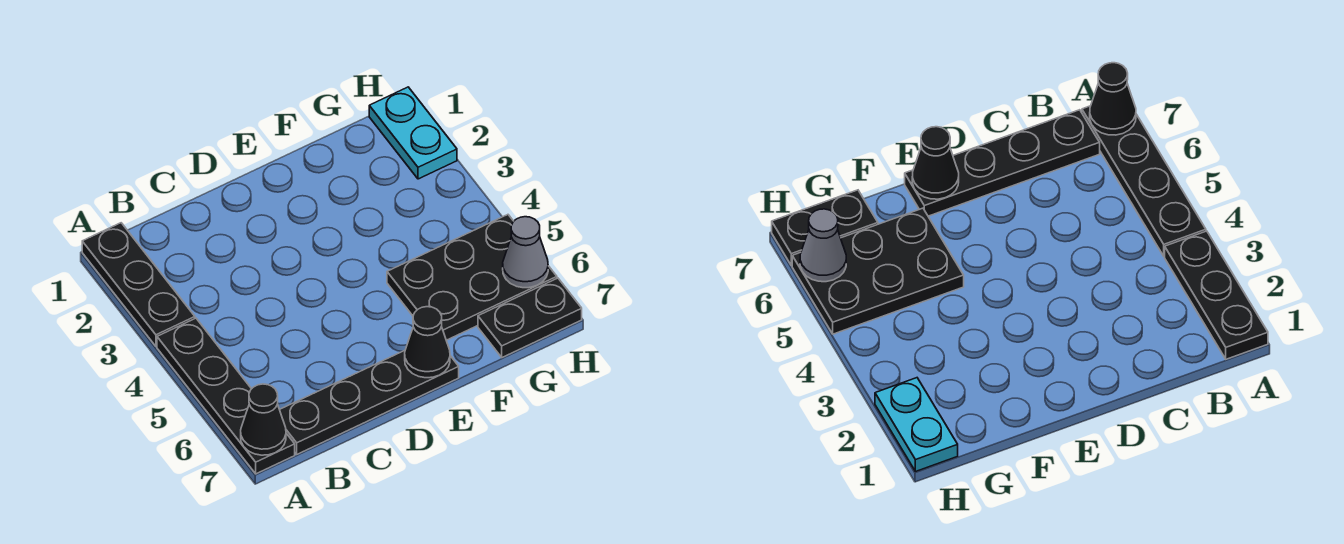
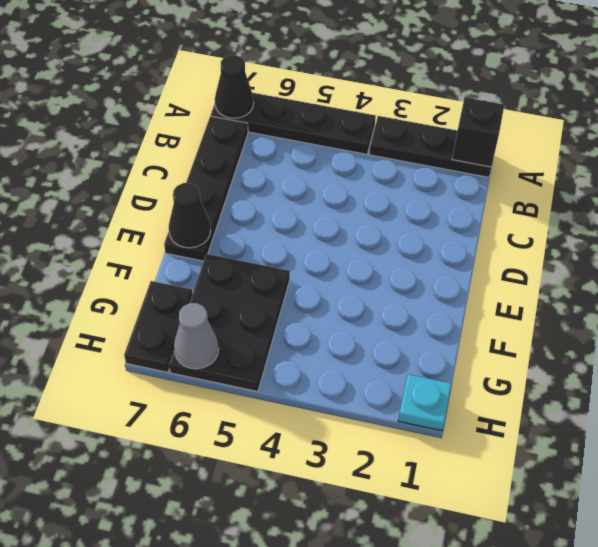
none -> black brick A1 level 2
cyan plate H1:H2 level 1 -> cyan plate H1 level 1

